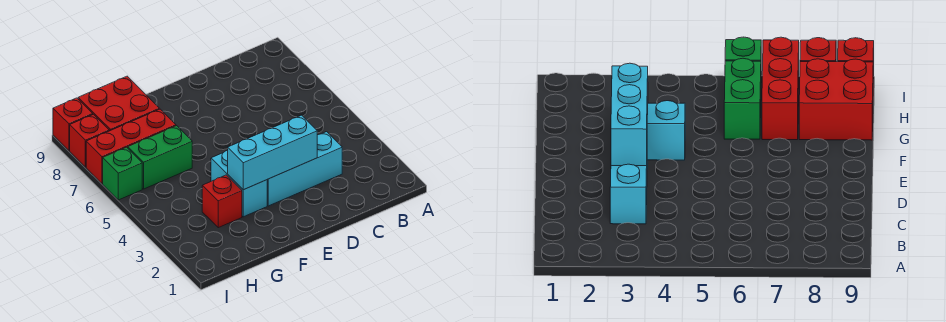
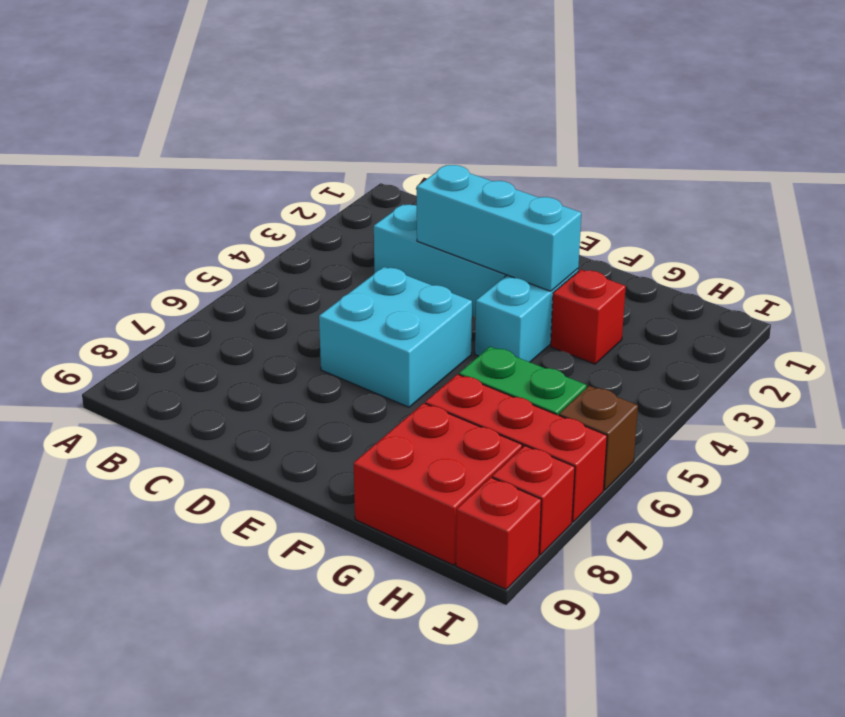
none -> cyan brick D5:E6 level 1
green brick I6 level 1 -> brown brick I6 level 1

